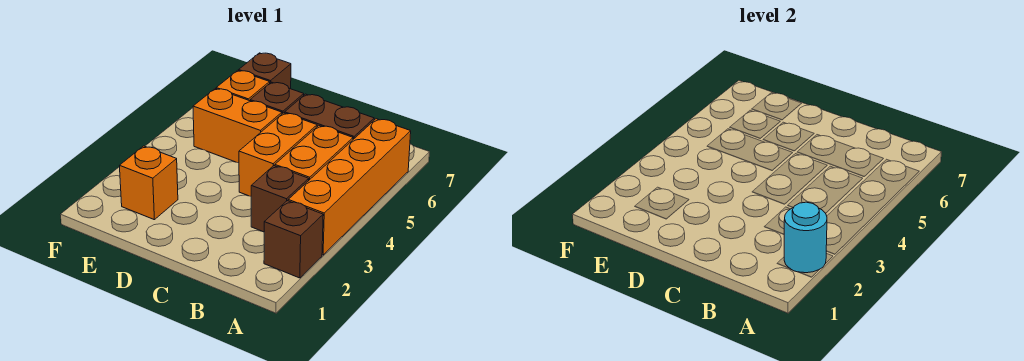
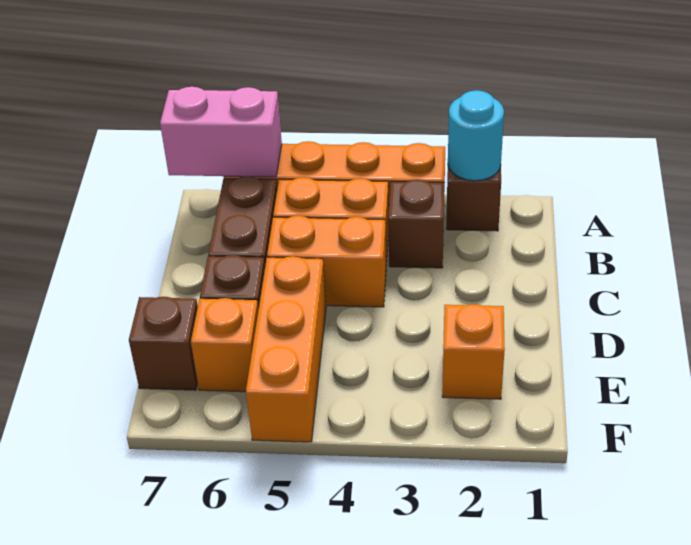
none -> pink brick A6:A7 level 2
orange brick D5:E5 level 1 -> orange brick D5:F5 level 1

